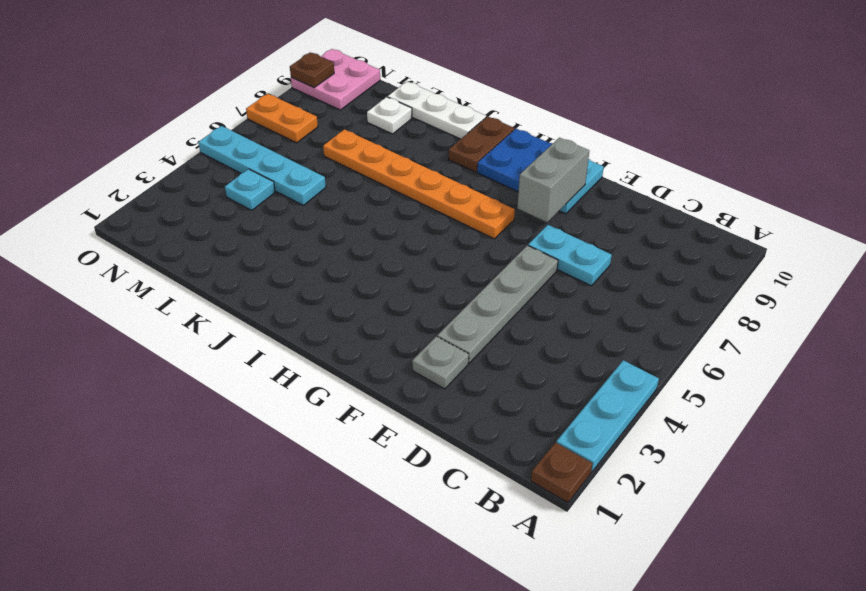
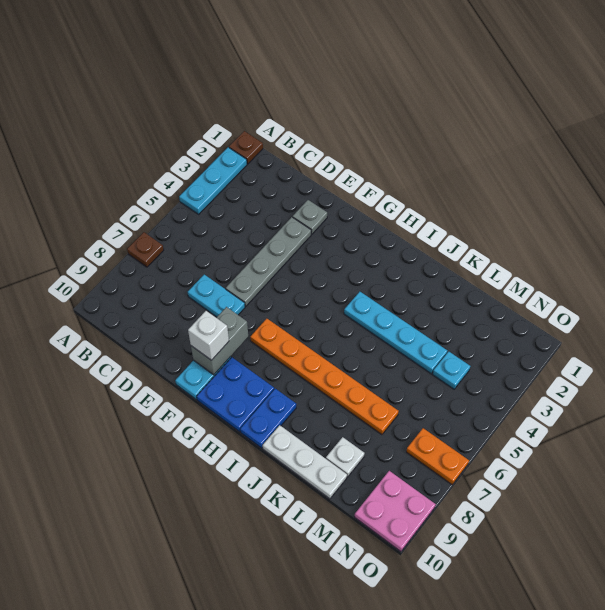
none -> white brick F9 level 3
brown plate I9:I10 level 1 -> blue plate I9:I10 level 1
cyan plate L5:O5 level 1 -> cyan plate I4:L4 level 1
brown plate O9 level 2 -> brown plate A7 level 1

